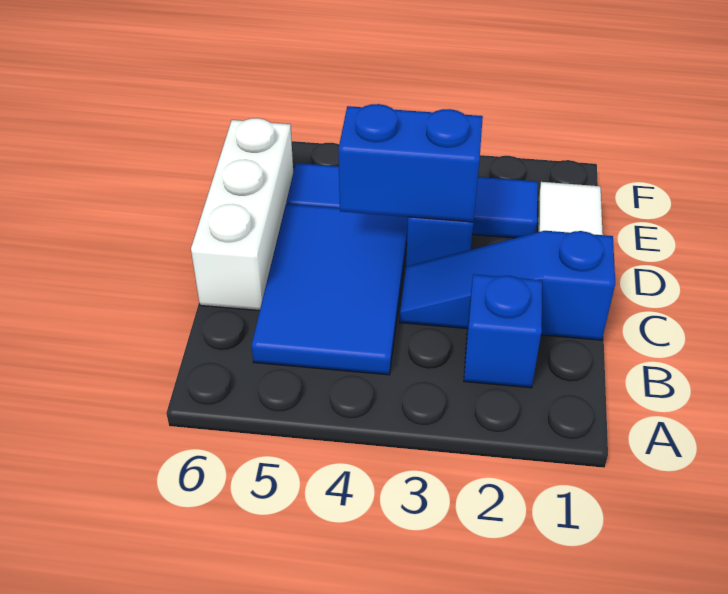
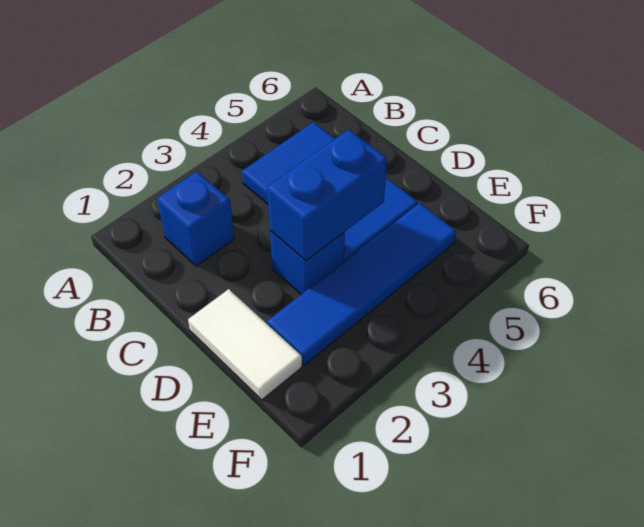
blue slope C1:C3 level 1 top 1 -> none
white brick C6:E6 level 1 -> none

